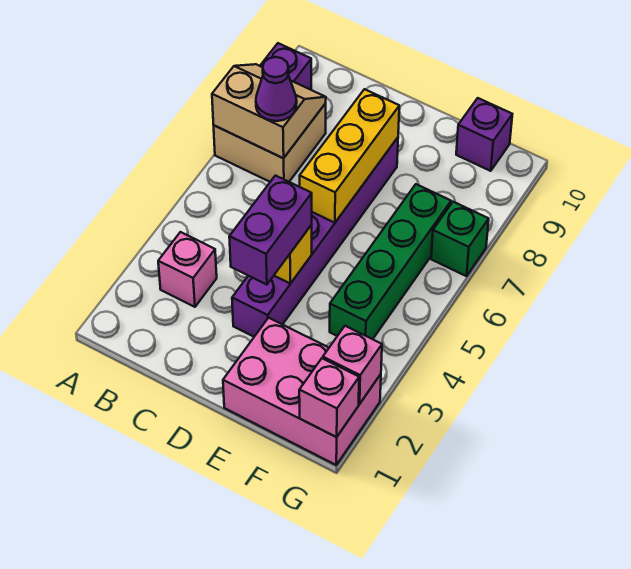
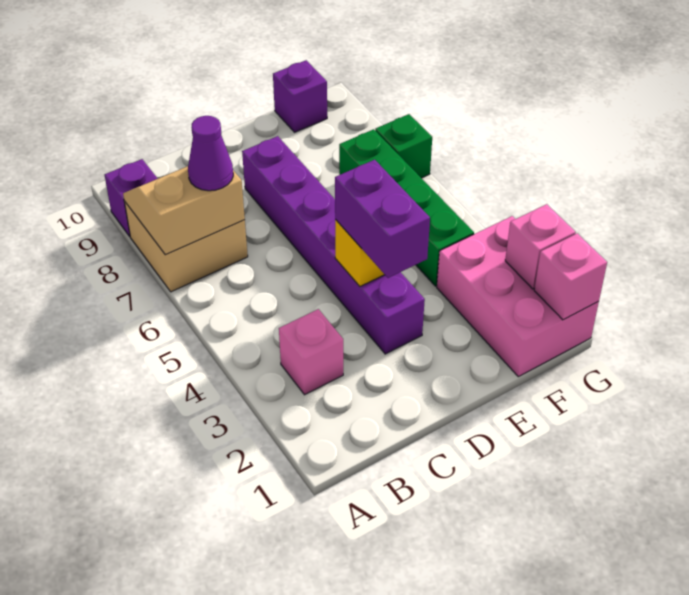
yellow brick D6:D8 level 2 -> none
pink brick E1:G2 level 1 -> pink brick F1:G3 level 1

